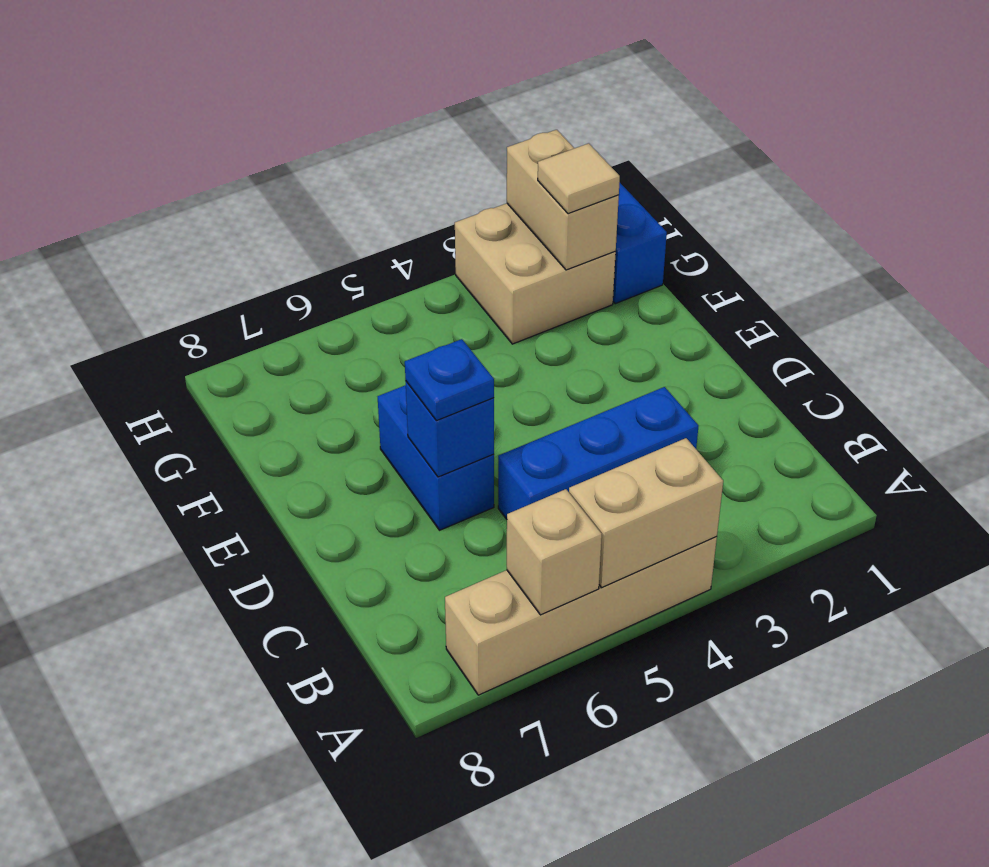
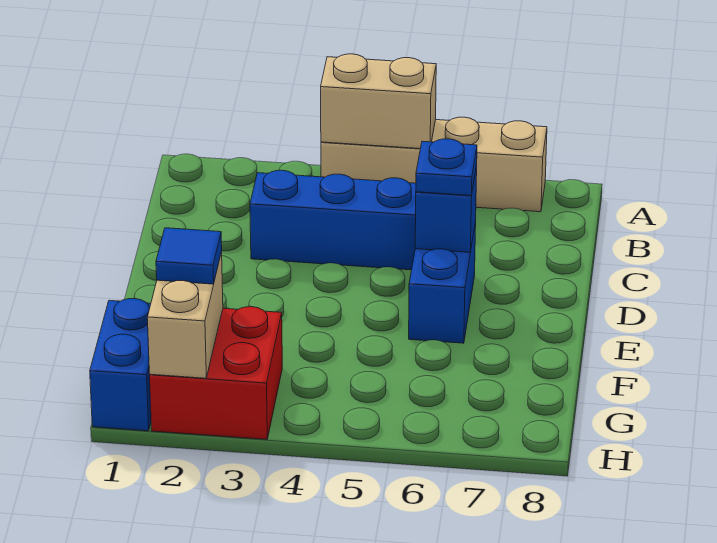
tan brick A6 level 2 -> none
tan brick G2:H3 level 1 -> red brick G2:H3 level 1
tan tile G2 level 3 -> blue tile G2 level 3

